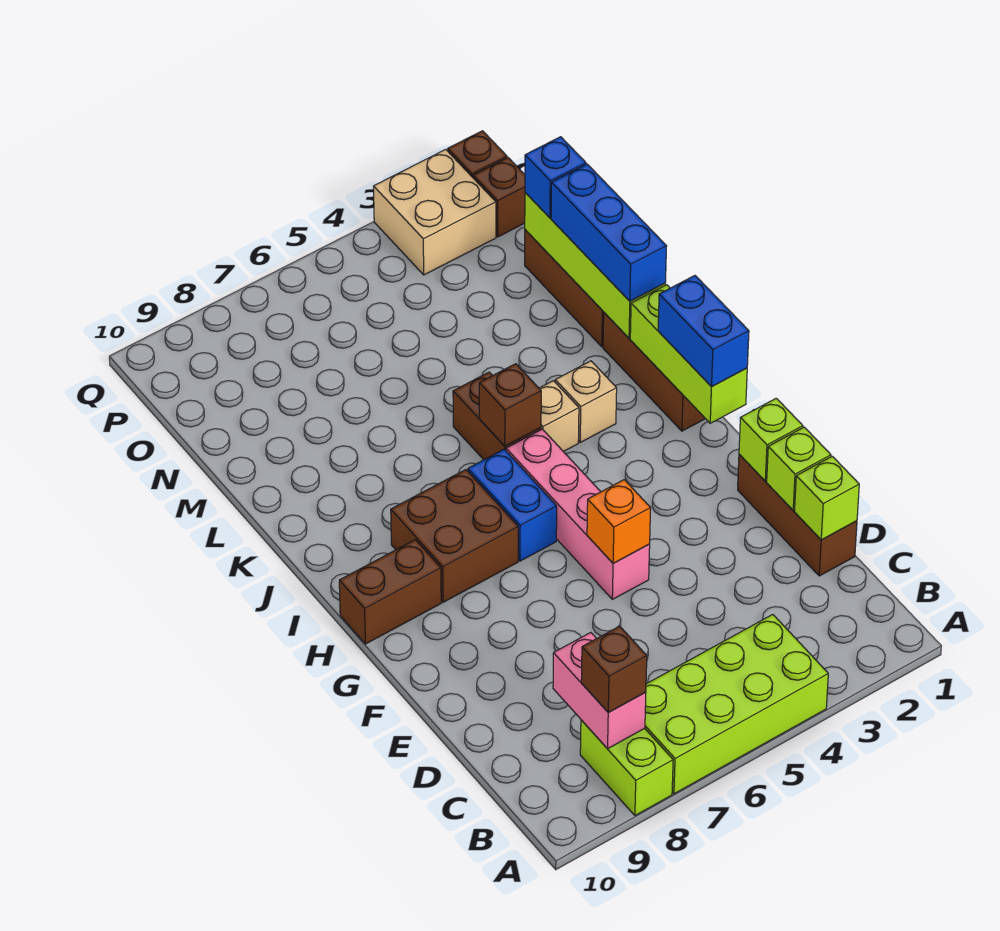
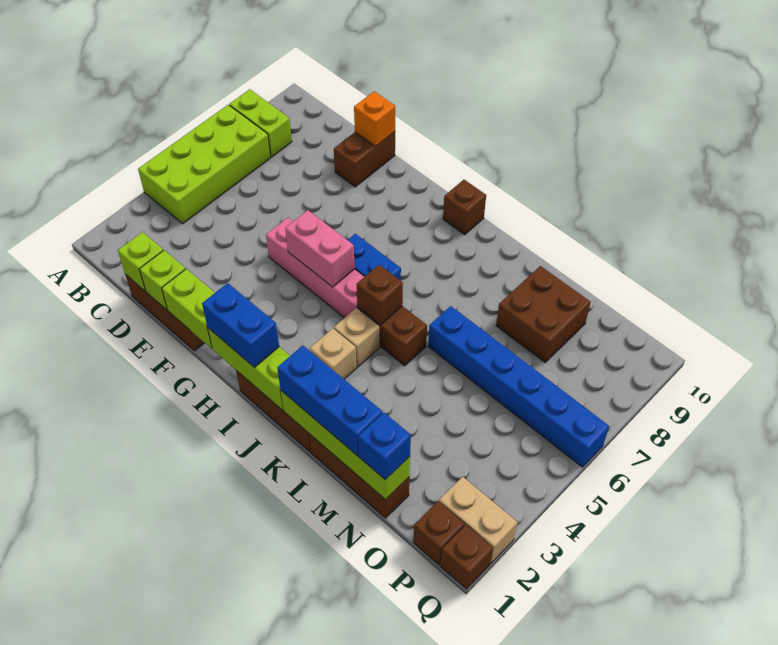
pink brick B8:C8 level 2 -> pink brick G5:H5 level 2
brown brick B8 level 3 -> brown brick I10 level 1
lime brick F1 level 2 -> lime brick F1:G1 level 2
orange brick F5 level 2 -> orange brick E10 level 2
brown brick H7:I8 level 1 -> brown brick M8:N9 level 1
brown brick H9:H10 level 1 -> brown brick E9:E10 level 1
none -> blue brick L6:Q6 level 1
tan brick P2:Q3 level 1 -> tan brick P2:Q2 level 1

